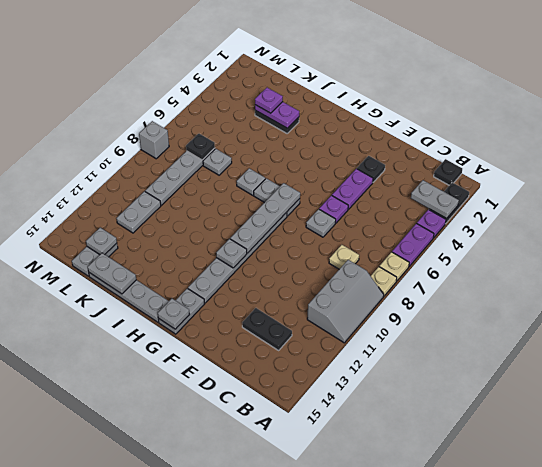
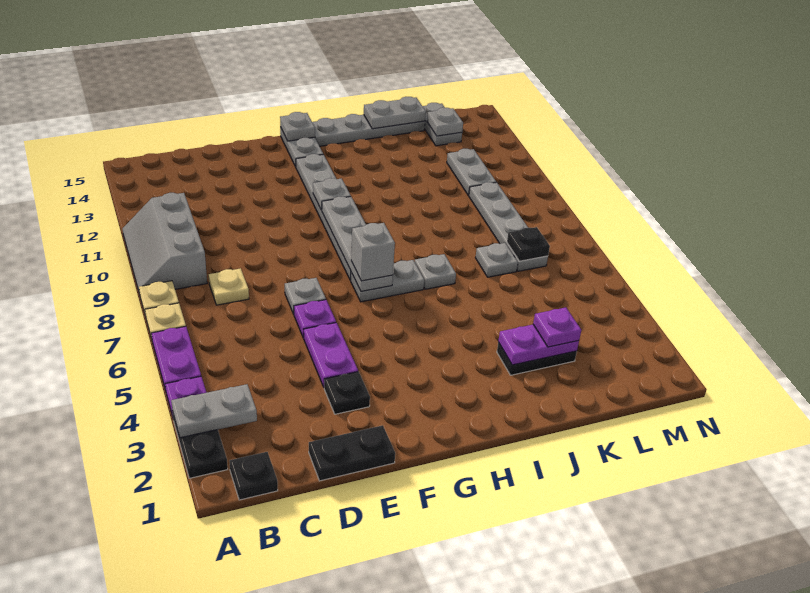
black plate C13:D13 level 1 -> black plate D1:E1 level 1
grey brick N8 level 1 -> grey brick G7 level 3

